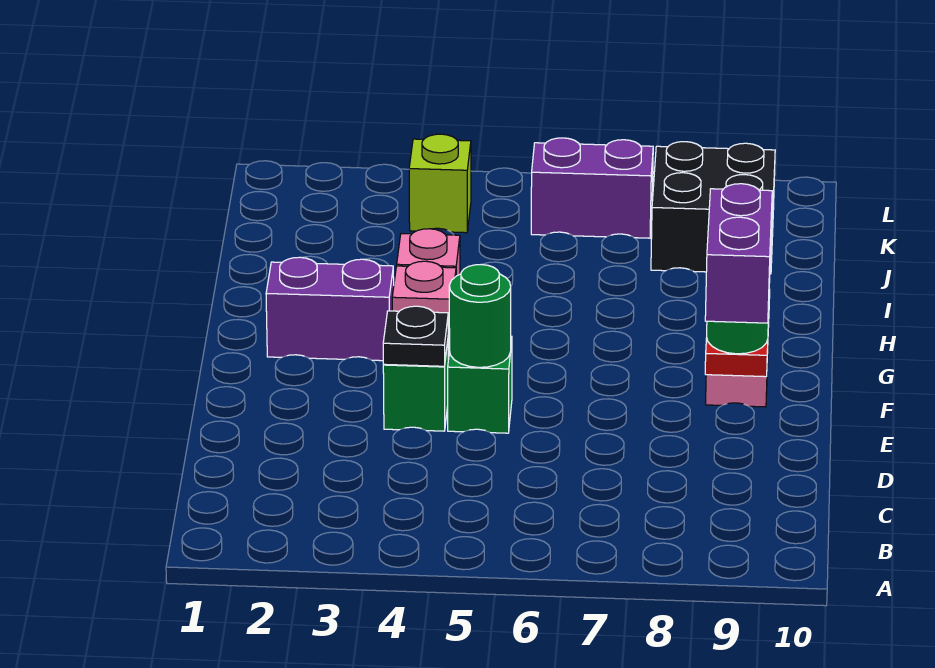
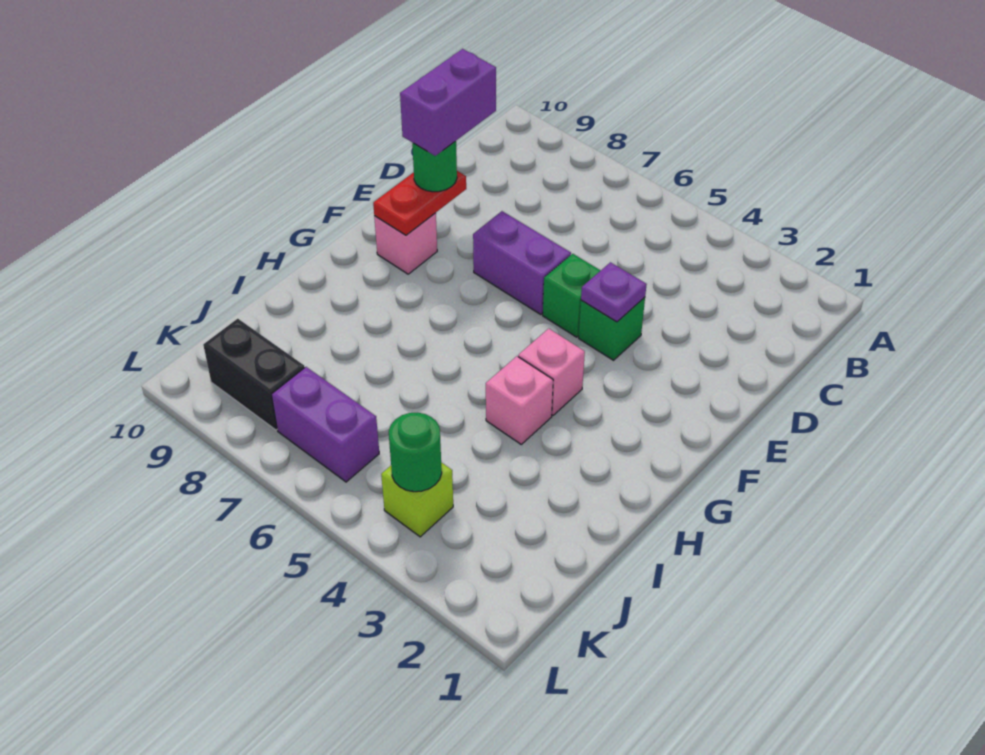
black plate E4 level 2 -> purple plate E4 level 2
green round brick E5 level 2 -> green round brick K4 level 2
purple brick G2:G3 level 1 -> purple brick E6:E7 level 1
black brick J8:K9 level 1 -> black brick K8:K9 level 1

